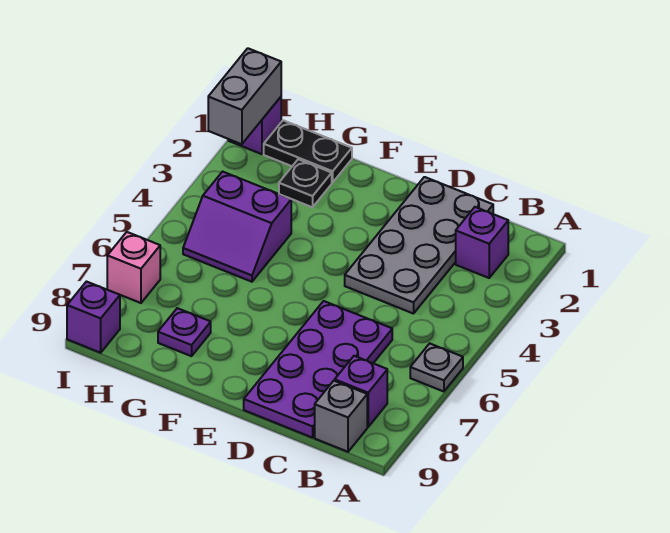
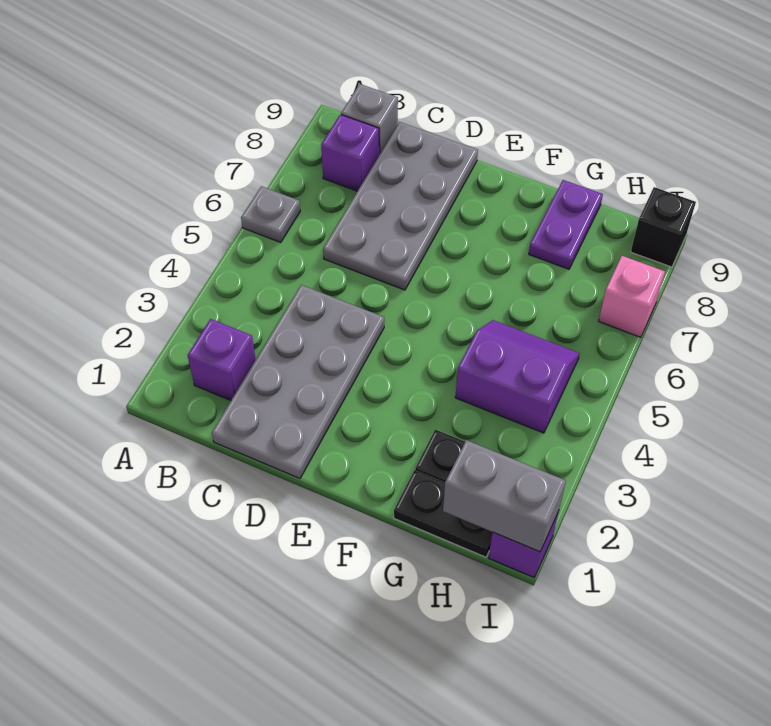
purple plate C6:D9 level 1 -> grey plate C6:D9 level 1
purple plate G8 level 1 -> purple plate G8:G9 level 1
grey brick I1:I2 level 2 -> grey brick H1:I1 level 2
purple brick I9 level 1 -> black brick I9 level 1

